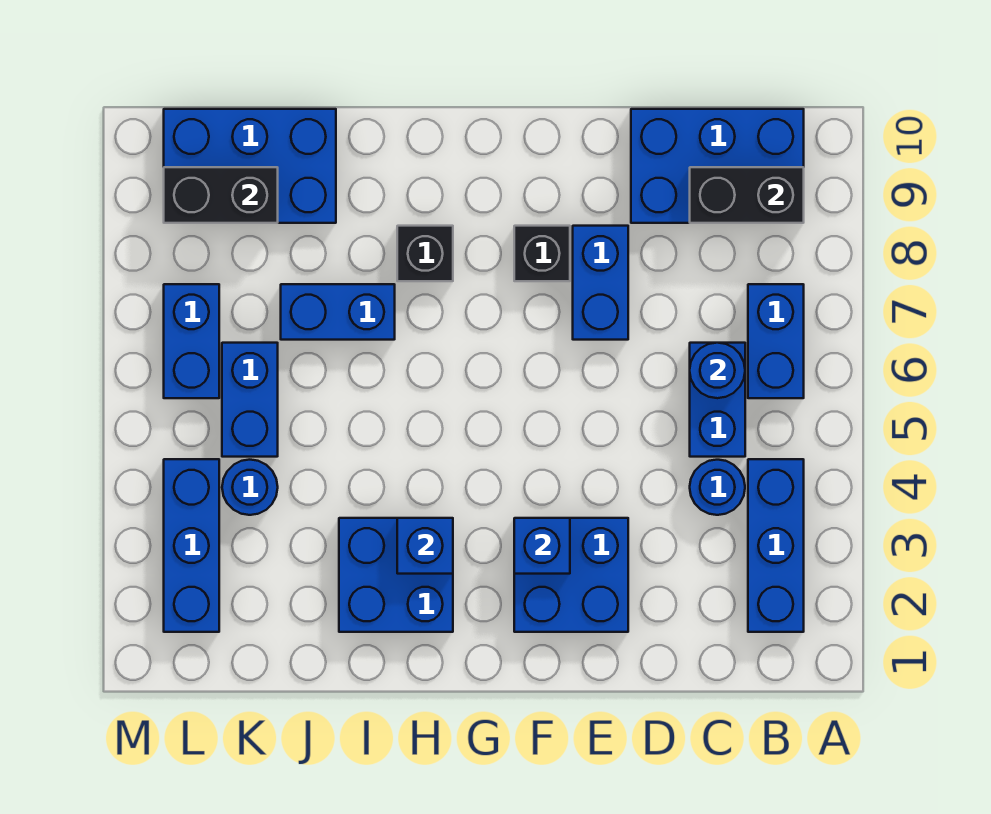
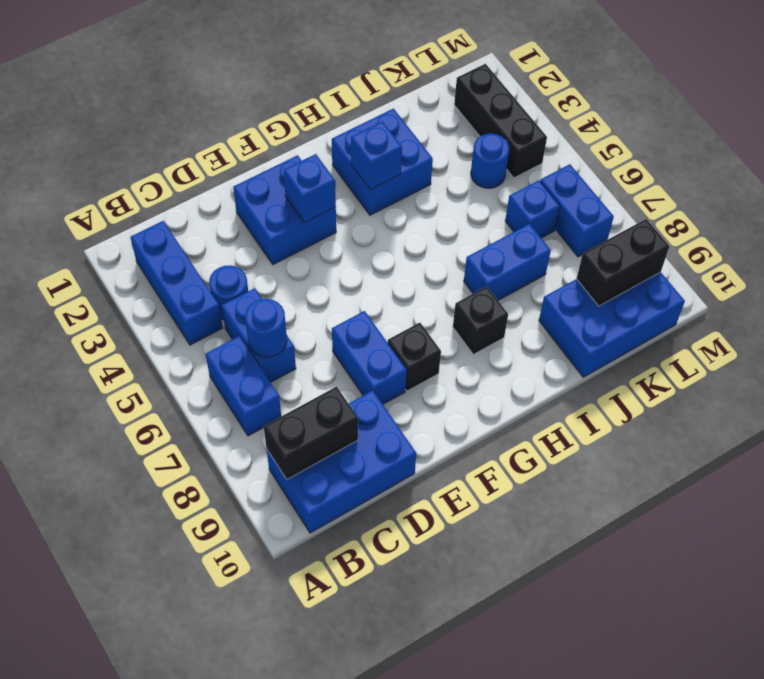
blue brick K5:K6 level 1 -> blue brick K6 level 1
blue brick L2:L4 level 1 -> black brick L2:L4 level 1

